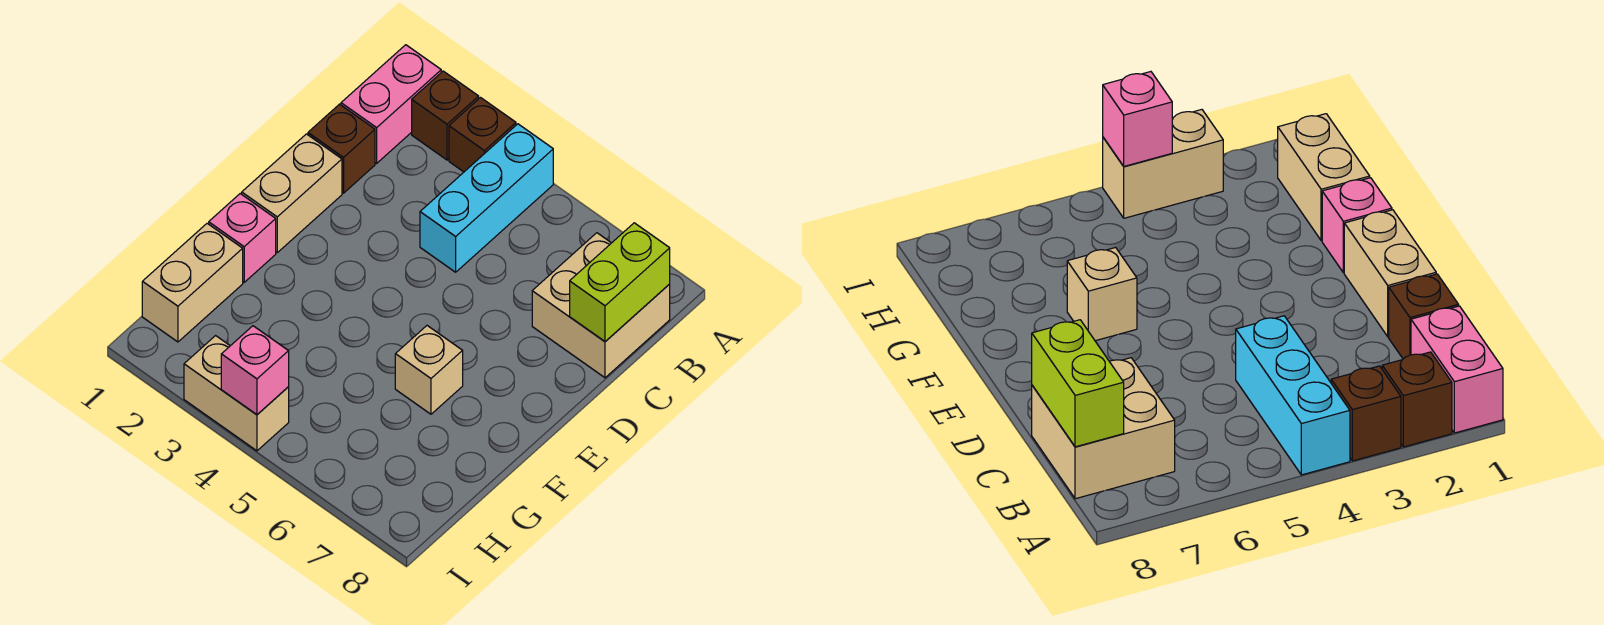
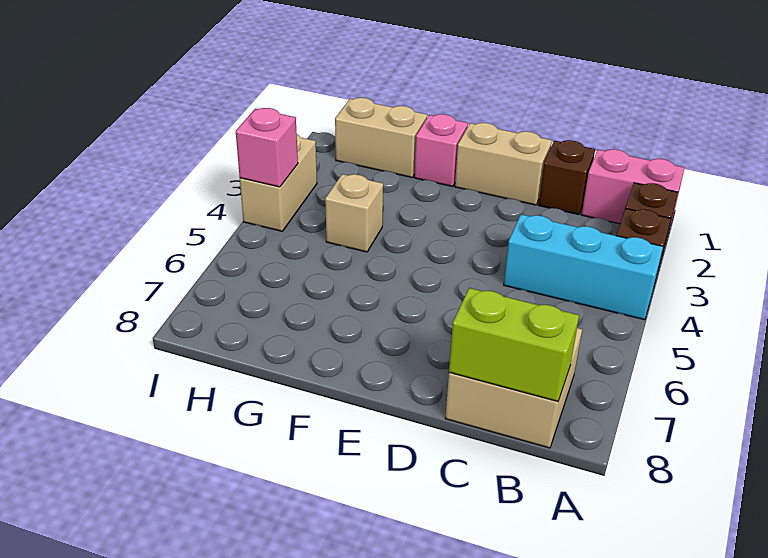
tan brick F6 level 1 -> tan brick G4 level 1

